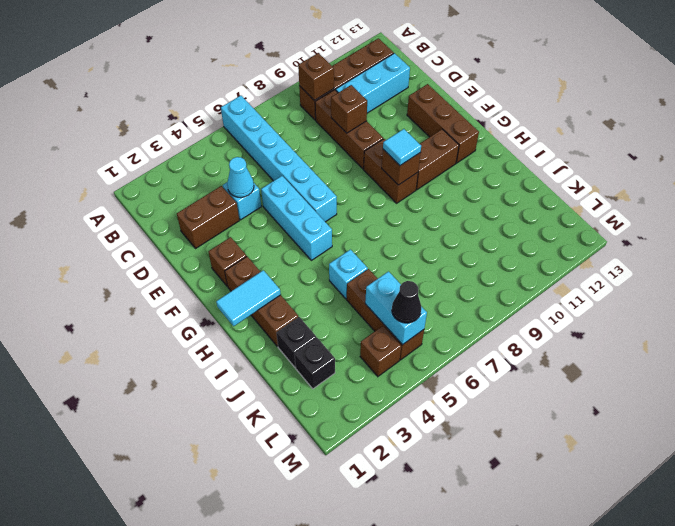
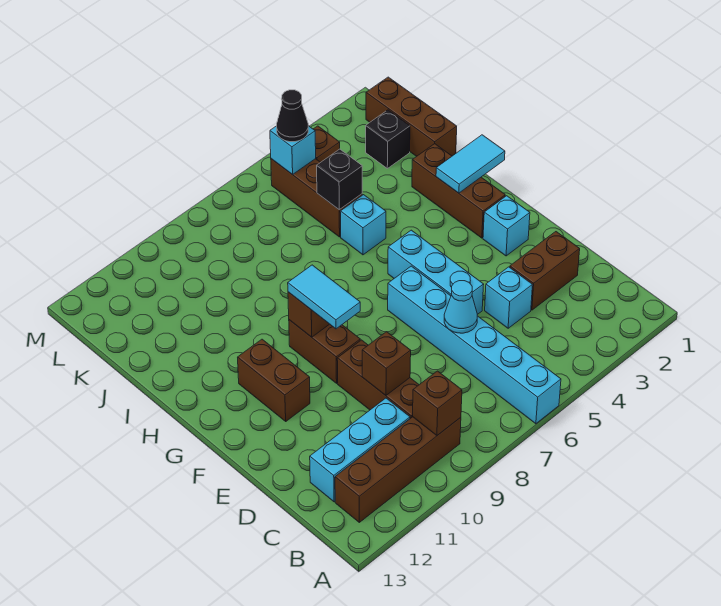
cyan cone D4 level 2 -> cyan cone D6 level 2
brown brick E12:G12 level 1 -> brown brick J1:L1 level 1
brown brick F2 level 1 -> cyan brick F2 level 1
cyan tile G9 level 3 -> cyan tile F9:G9 level 3
brown brick G10:G11 level 1 -> brown brick F11:G11 level 1
black brick J2 level 1 -> black brick J5 level 2
cyan brick K5:L5 level 2 -> cyan brick L5 level 2

